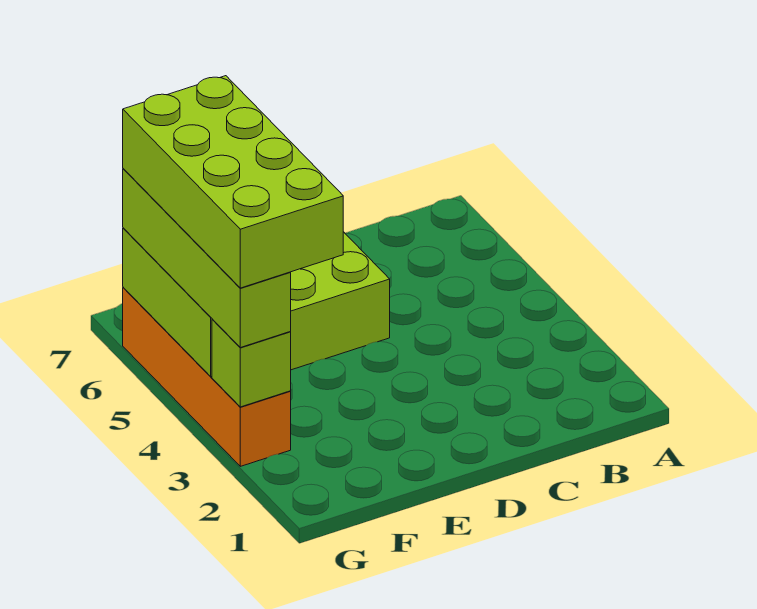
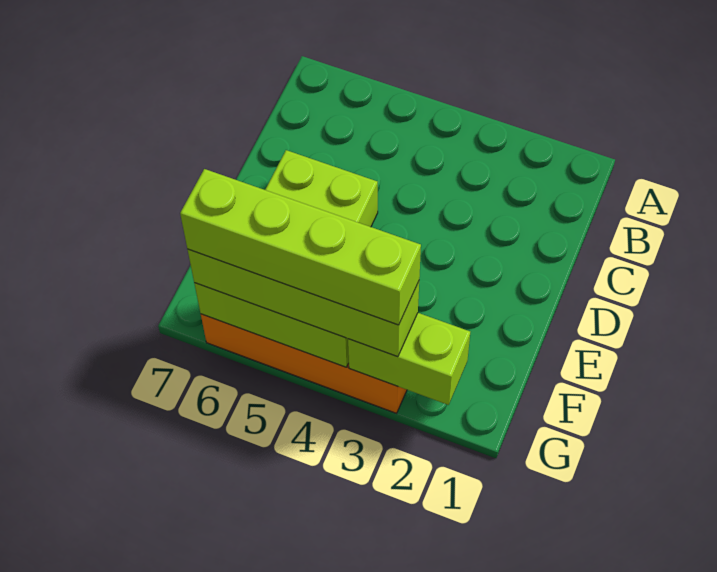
lime brick F3:G6 level 4 -> lime brick G3:G6 level 4
lime brick G3 level 2 -> lime brick G2:G3 level 2

